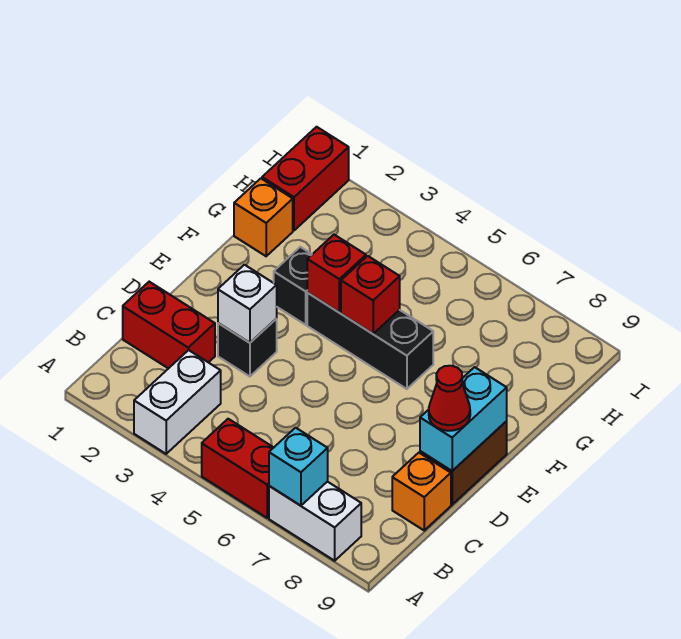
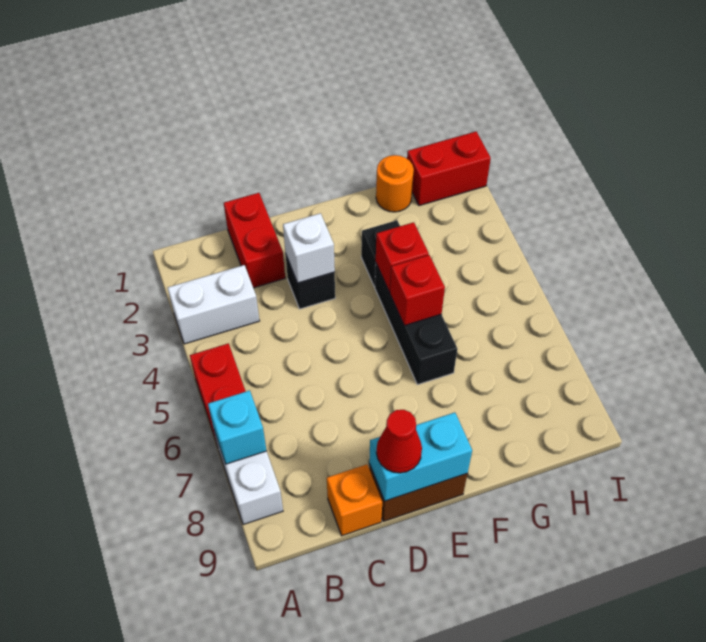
orange brick G1 level 1 -> orange round brick G1 level 1

